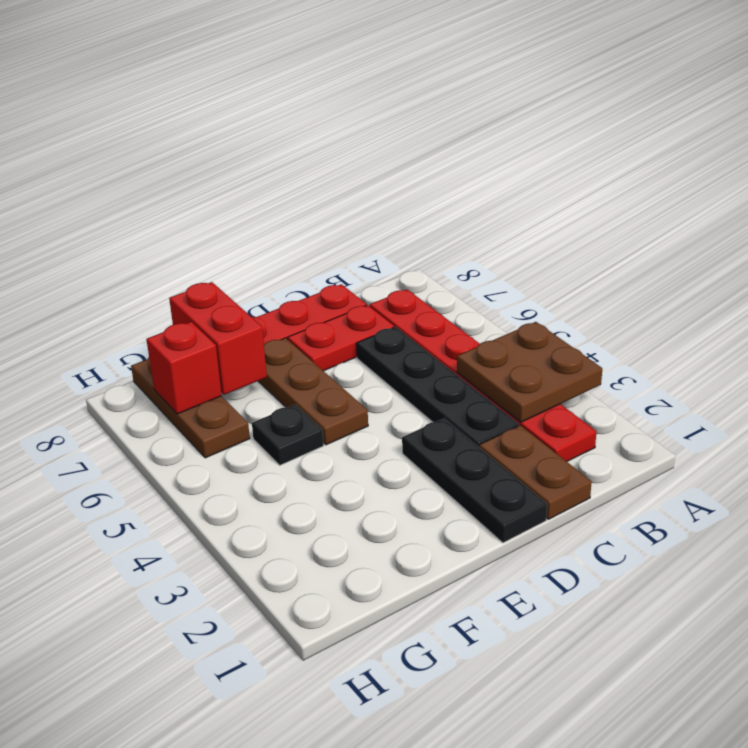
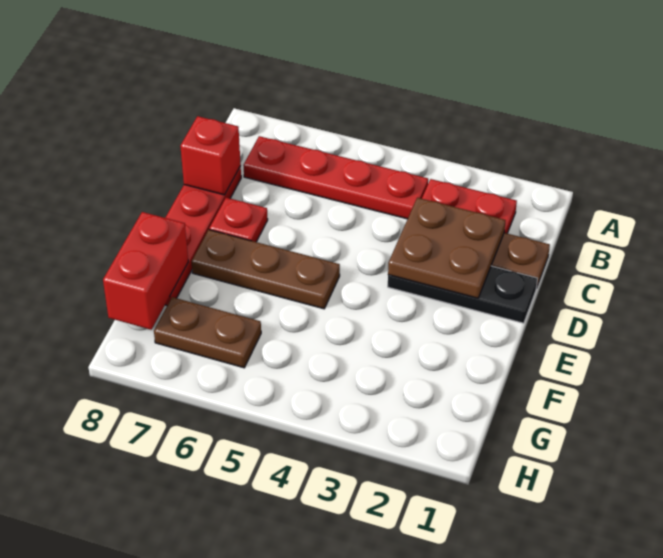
brown plate A3:B4 level 2 -> brown plate C2:D3 level 2
black plate C3:C6 level 1 -> none
red plate C7:D7 level 1 -> red plate D7 level 1
black plate F5 level 1 -> none
red brick F7:F8 level 2 -> red brick F8:G8 level 2
brown plate G6:G8 level 1 -> brown plate G6:G7 level 1
red brick G7 level 2 -> red brick C8 level 2

